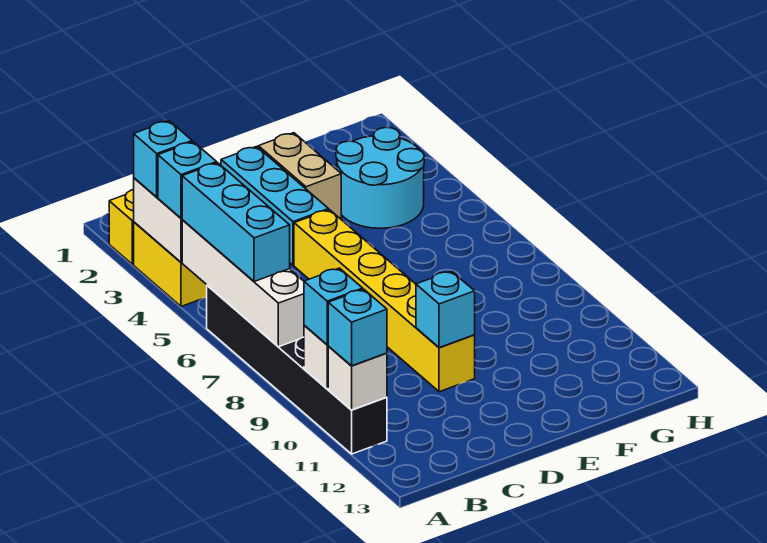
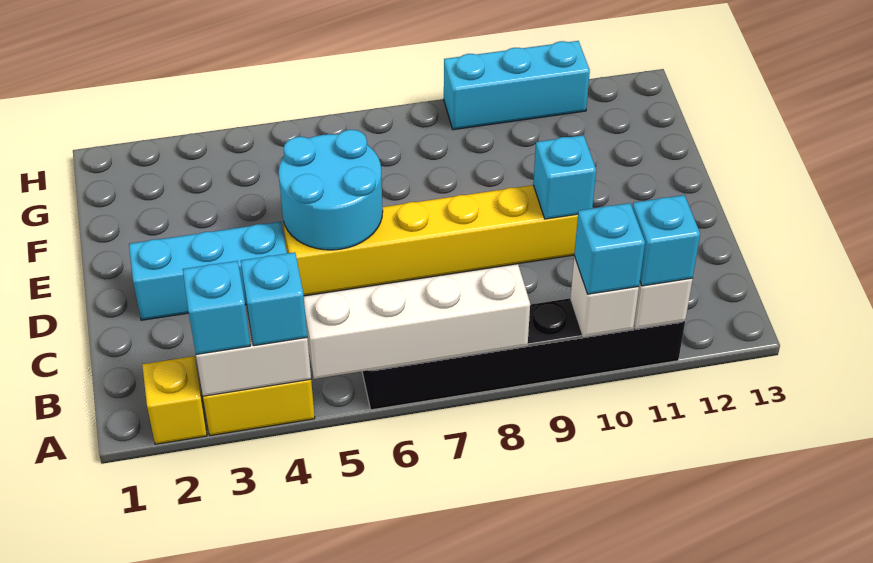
cyan brick A5:A7 level 3 -> cyan brick H9:H11 level 1
tan brick E2:E3 level 1 -> none
cyan round brick F3:G4 level 1 -> cyan round brick D5:E6 level 2

